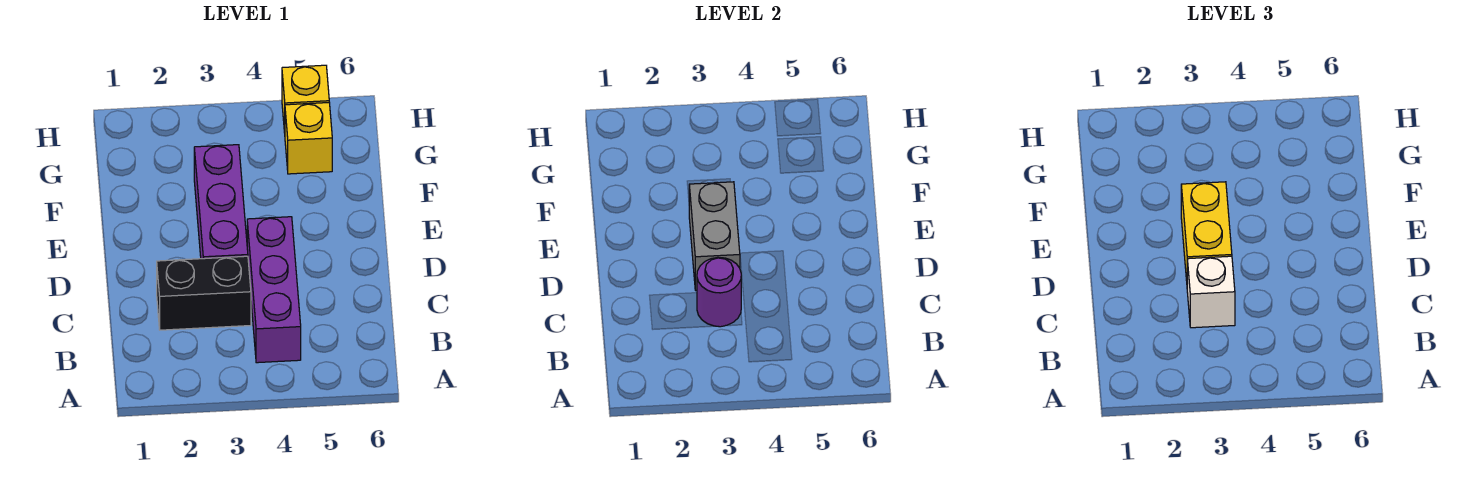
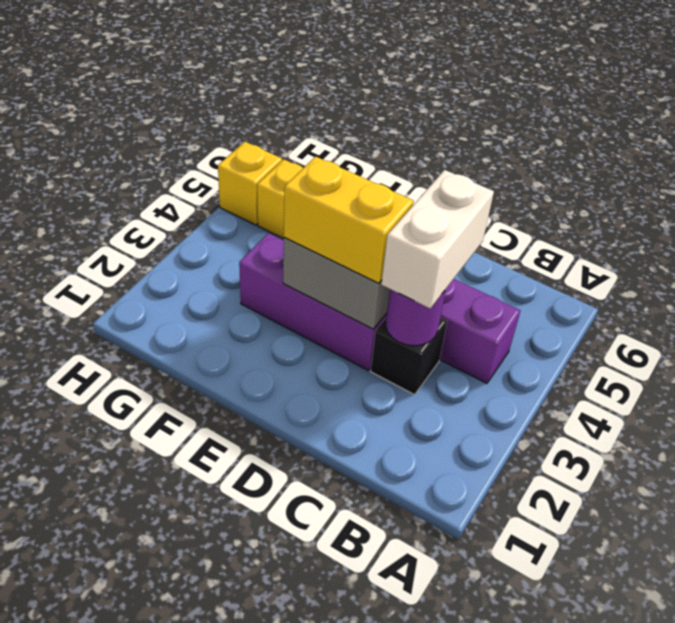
black brick C2:C3 level 1 -> black brick C3 level 1
white brick C3 level 3 -> white brick C3:C4 level 3

